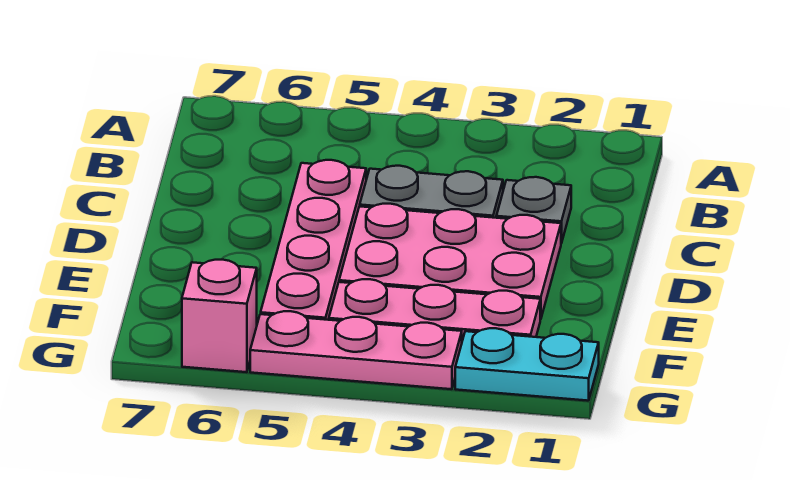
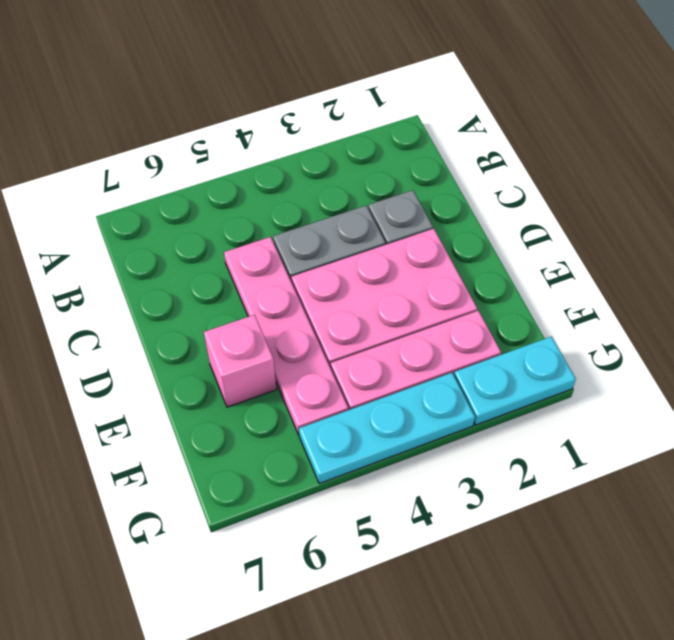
pink plate G3:G5 level 1 -> cyan plate G3:G5 level 1
pink brick G6 level 1 -> pink brick E6 level 1

